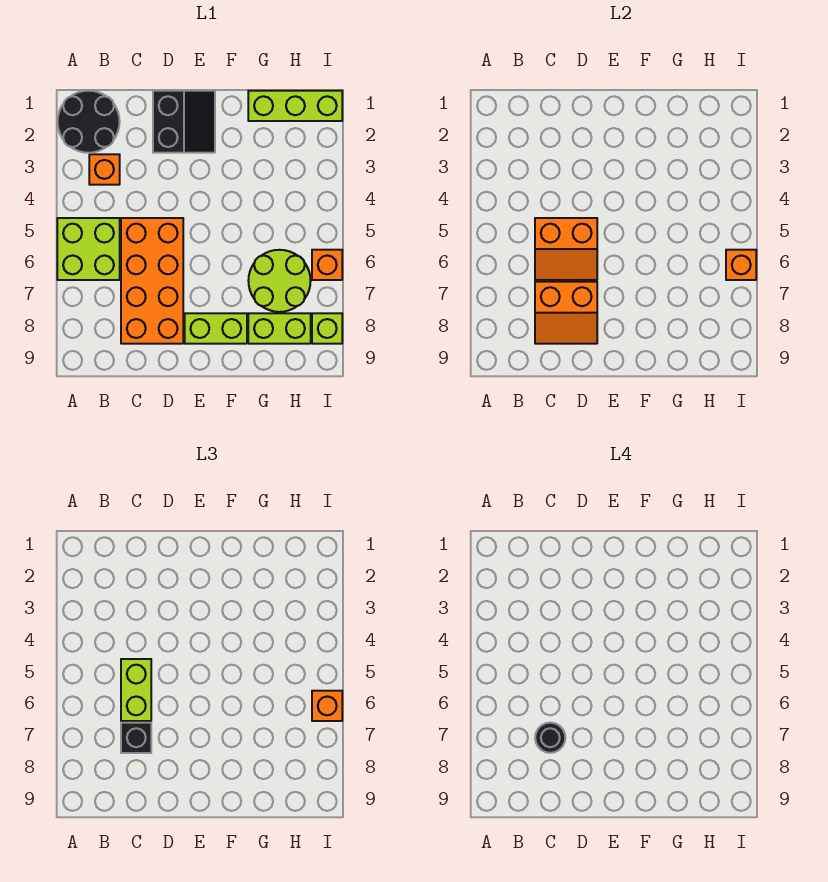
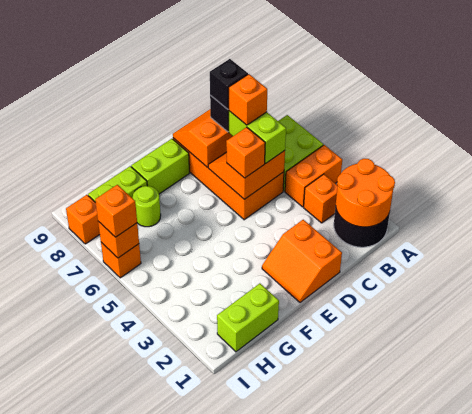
none -> orange round brick A1:B2 level 2
none -> orange brick A4:B4 level 1
none -> orange brick C6 level 4
black round brick C7 level 4 -> black brick C7 level 4
black slope D1:E2 level 1 top D -> orange slope D1:E2 level 1 top D
none -> orange brick D5 level 3
lime brick G1:I1 level 1 -> lime brick G1:H1 level 1
lime round brick G6:H7 level 1 -> lime round brick G7 level 1
lime brick I8 level 1 -> orange brick I8 level 1

